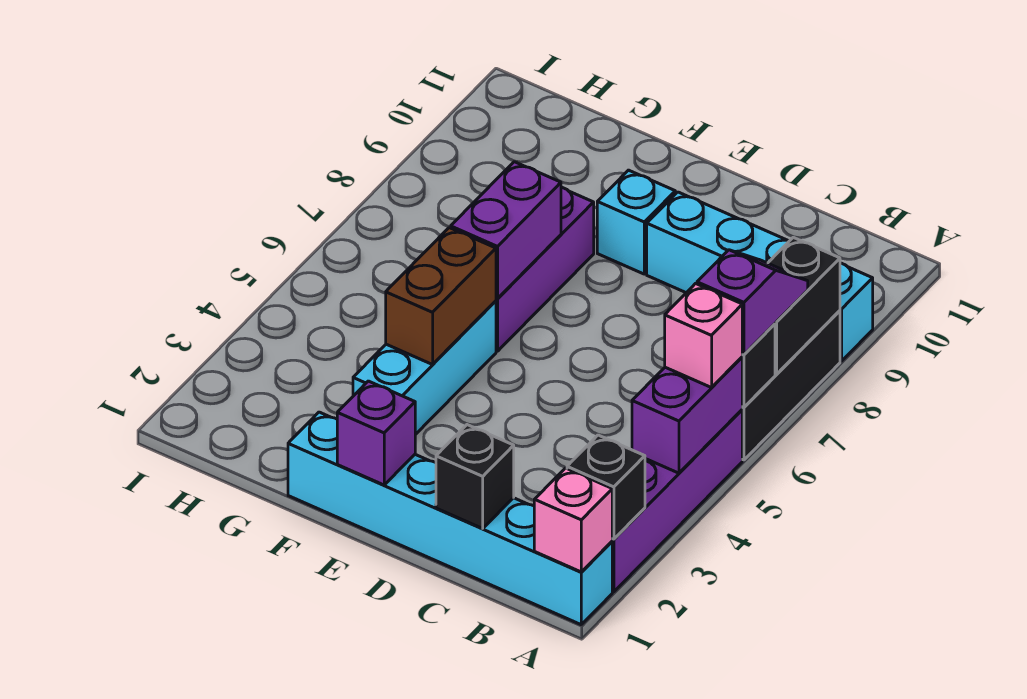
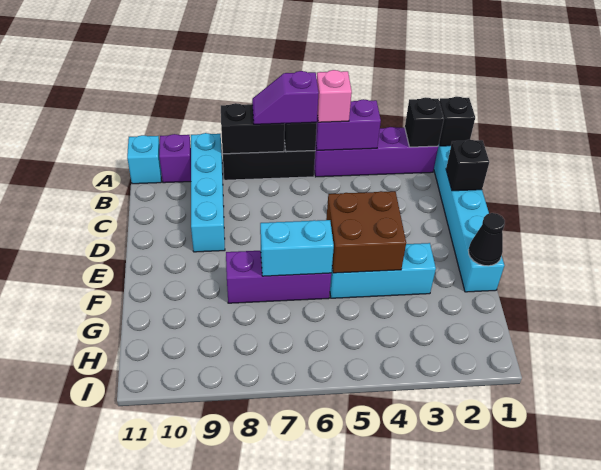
pink brick A1 level 2 -> black brick A1 level 2
purple brick E1 level 2 -> purple brick A10 level 1
cyan brick E9 level 1 -> cyan brick A11 level 1
none -> black cone F1 level 2
brown brick F4:F5 level 2 -> brown brick E4:F5 level 2
purple brick F6:F7 level 2 -> cyan brick F6:F7 level 2

